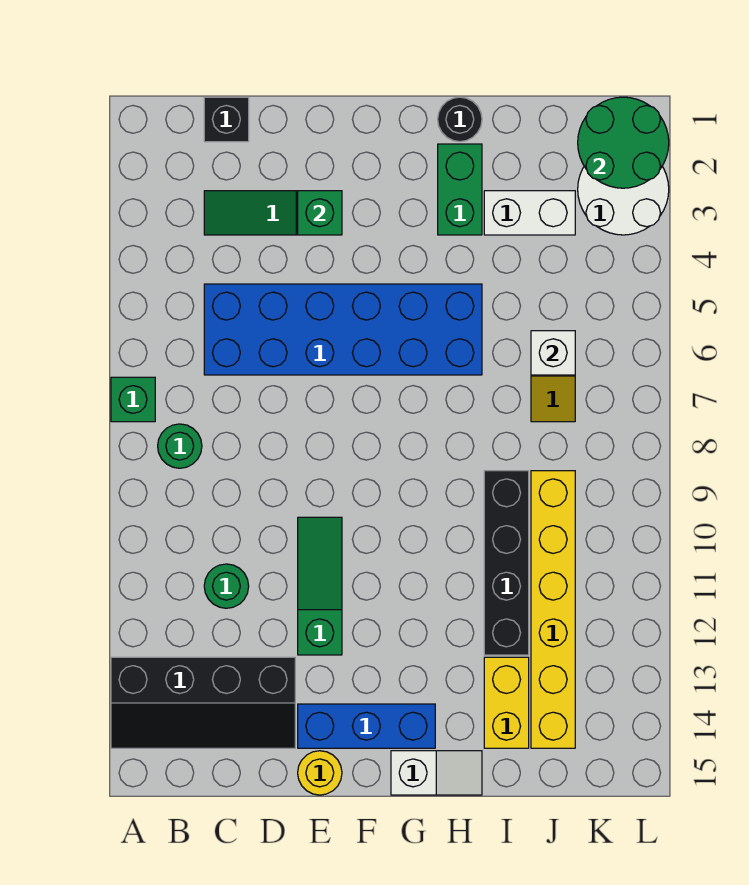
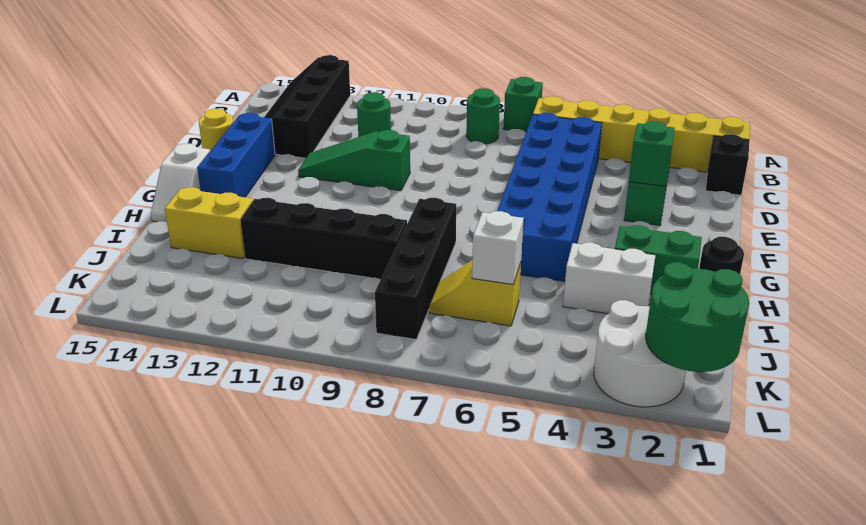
green slope E10:E12 level 1 top 12 -> green slope E10:E12 level 1 top 10
none -> black brick H8:K8 level 1
white brick I3:J3 level 1 -> white brick I3:I4 level 1
yellow brick J9:J14 level 1 -> yellow brick B1:B6 level 1

